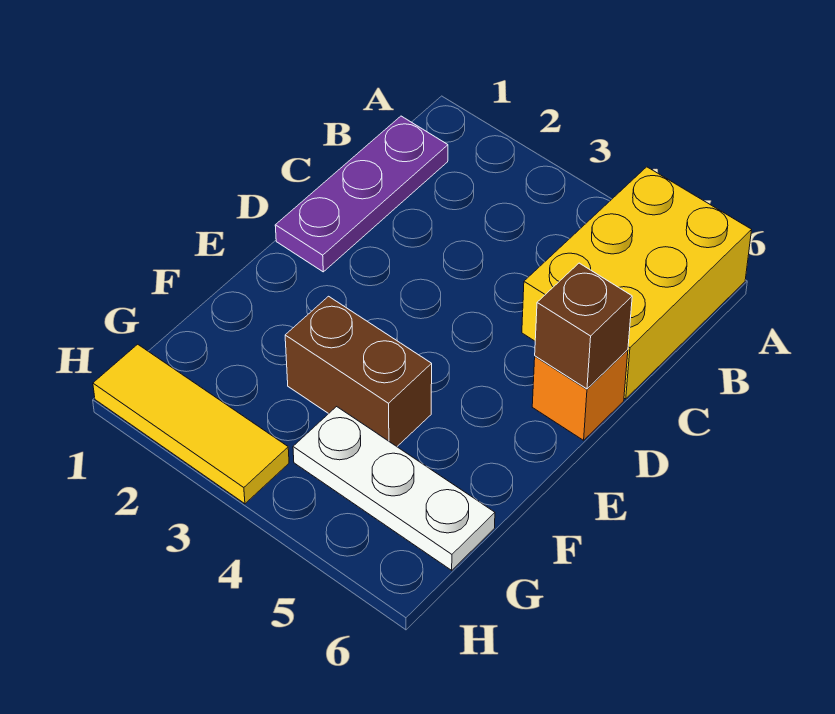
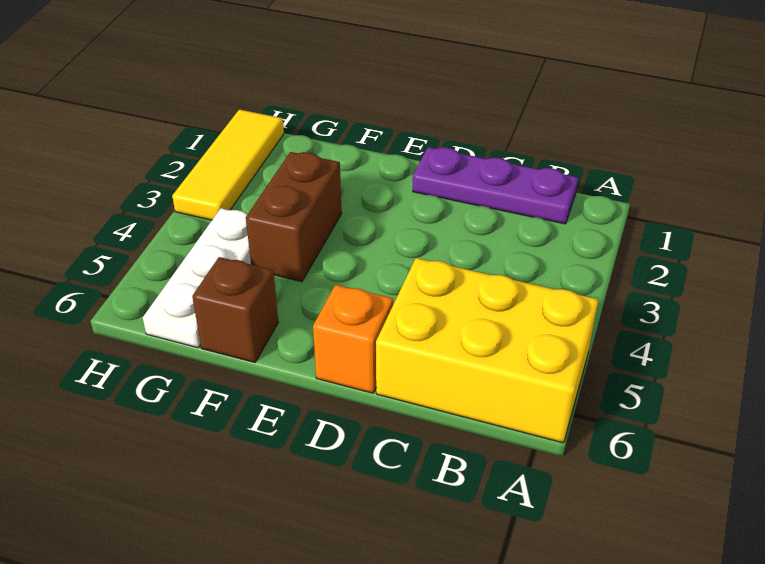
brown brick D6 level 2 -> brown brick F6 level 1

